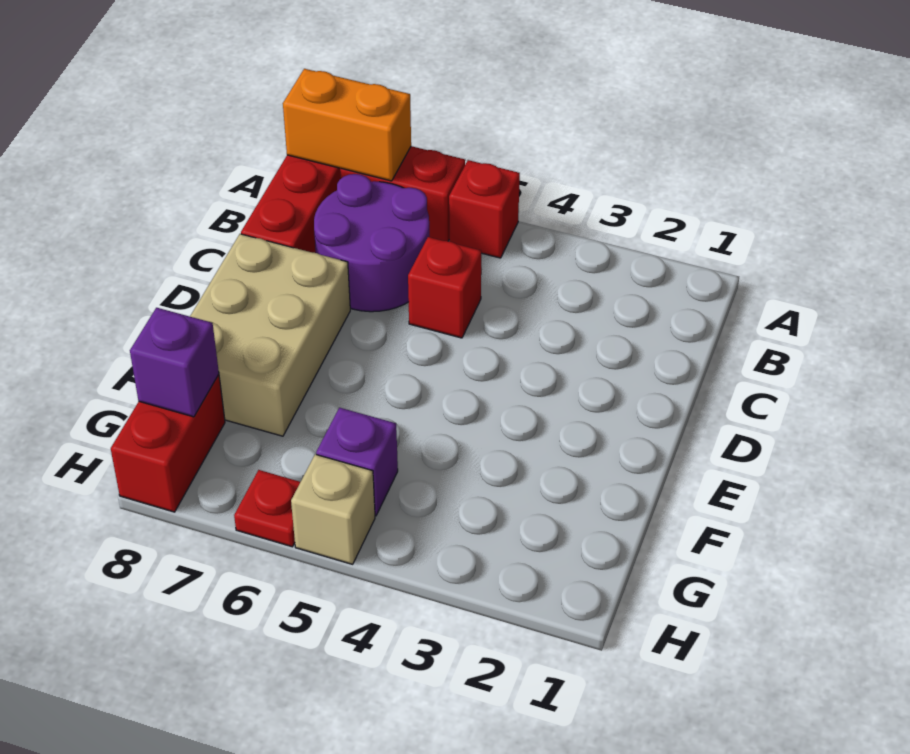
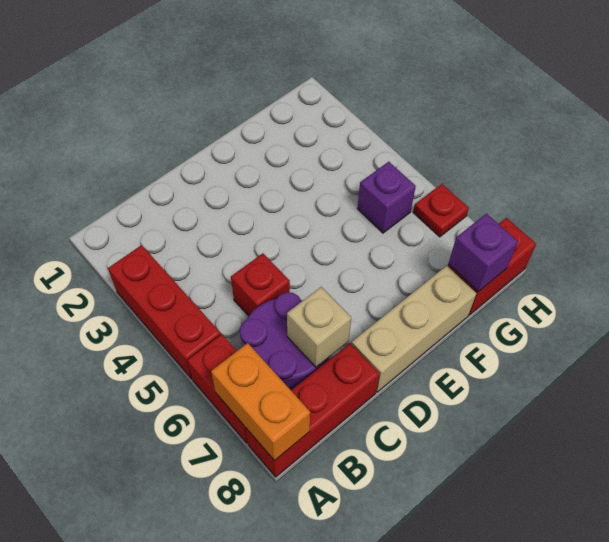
red brick A5 level 1 -> red brick A3:A5 level 1
tan brick D7:F8 level 1 -> tan brick D8:F8 level 1
tan brick H5 level 1 -> tan brick C7 level 2

